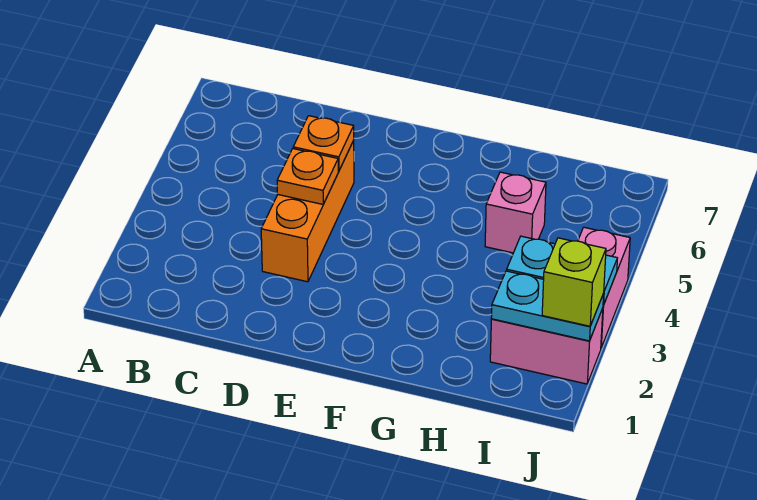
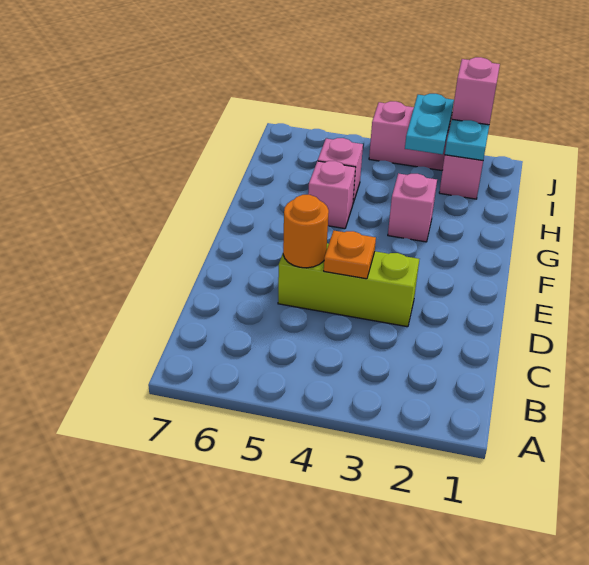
orange brick D3:D5 level 1 -> lime brick D3:D5 level 1
orange plate D5 level 2 -> orange round brick D5 level 2
none -> pink brick G3 level 1
none -> pink brick G5 level 1
lime brick J2 level 3 -> pink brick J2 level 3

